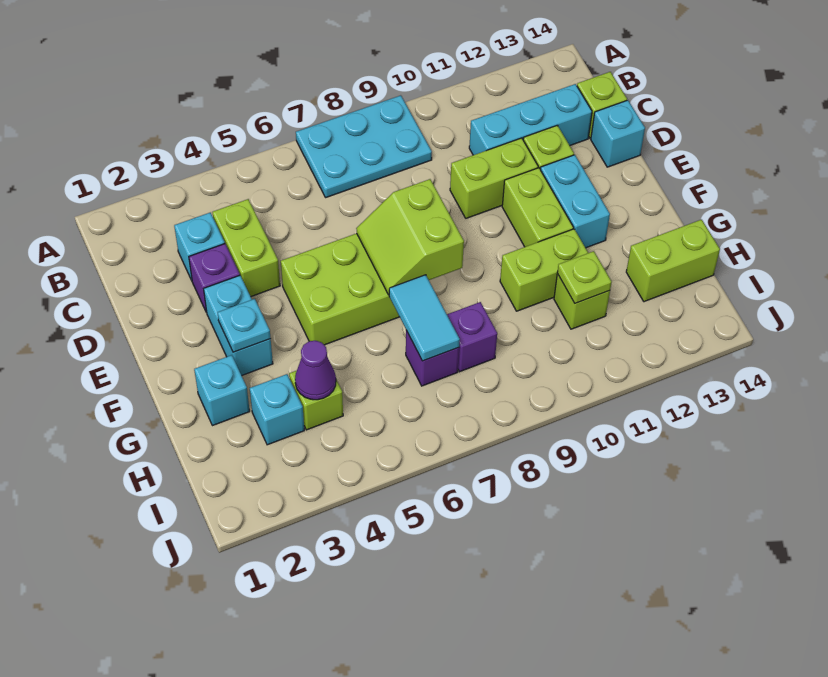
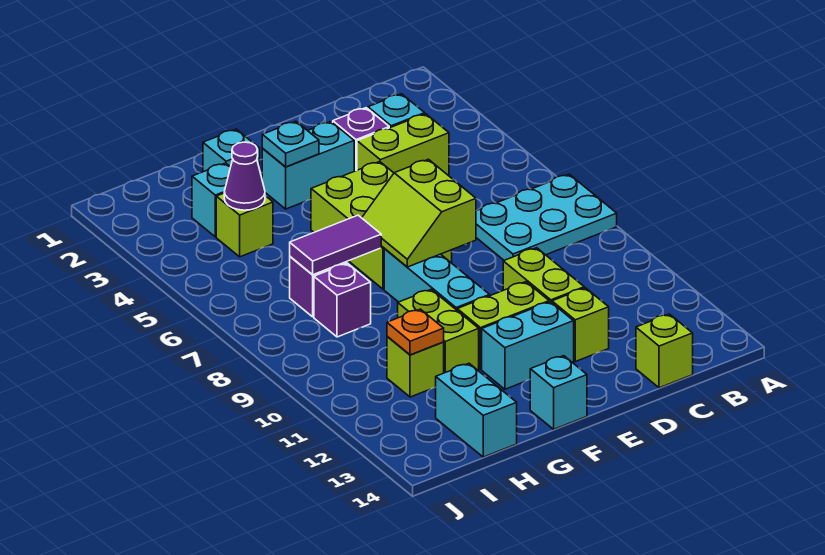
cyan plate A7:B9 level 1 -> cyan plate A7:C8 level 1
cyan brick C11:C13 level 1 -> cyan brick F8:F10 level 1
cyan brick D14 level 1 -> cyan brick F14 level 1
lime slope E7:F8 level 2 top 8 -> lime slope E7:F8 level 2 top E
cyan tile G7:H7 level 2 -> purple tile G7:H7 level 2
lime plate H11 level 2 -> orange plate H11 level 2
lime brick H13:H14 level 1 -> cyan brick H13:H14 level 1

